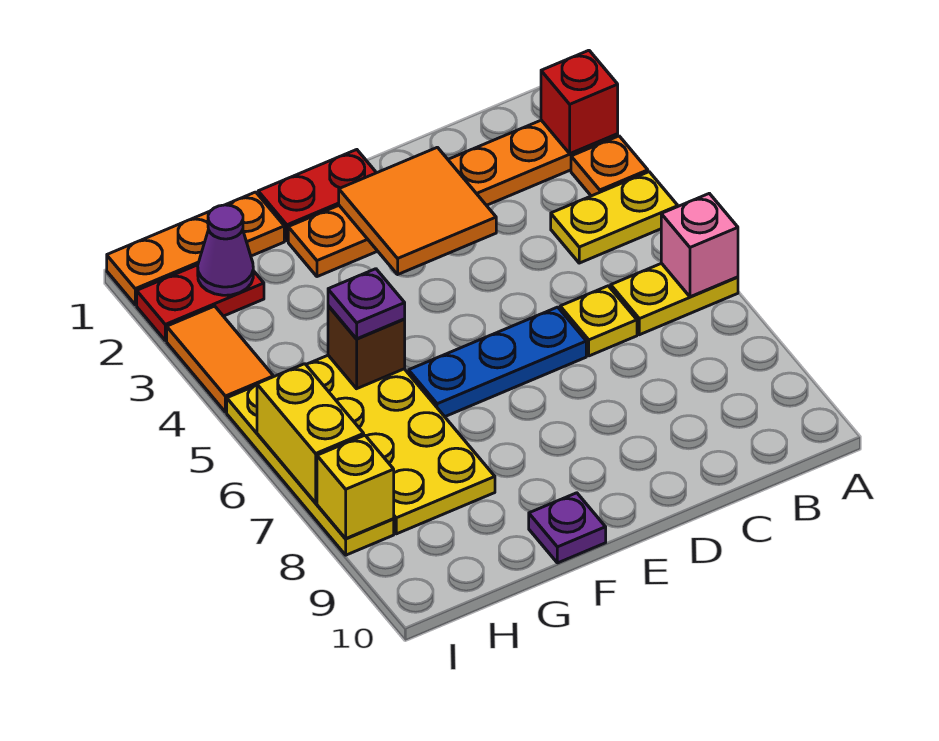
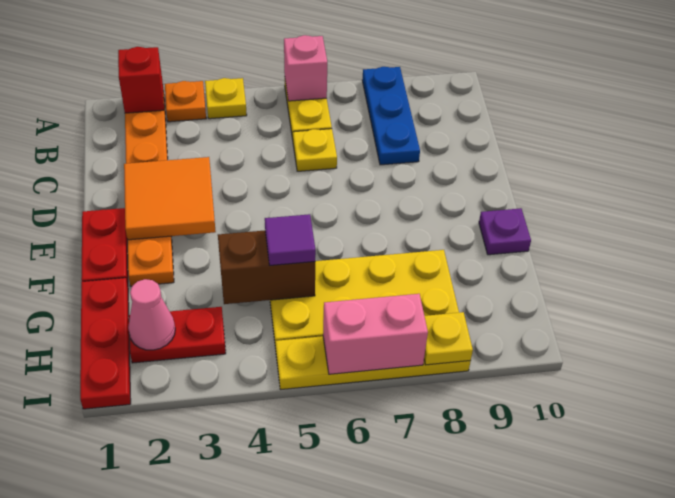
yellow plate A4:B4 level 1 -> yellow plate A4 level 1
blue plate D6:F6 level 1 -> blue plate A8:C8 level 1
orange plate G1:I1 level 1 -> red plate G1:I1 level 1
brown brick G5 level 2 -> brown brick G4:G5 level 2
purple plate G5 level 3 -> purple tile G5 level 3
red plate H2:I2 level 1 -> red plate H2:H3 level 1
purple cone H2 level 2 -> pink cone H2 level 2
orange tile I3:I4 level 1 -> none
yellow brick I6:I7 level 2 -> pink brick I6:I7 level 2
yellow brick I8 level 2 -> yellow plate I8 level 2

